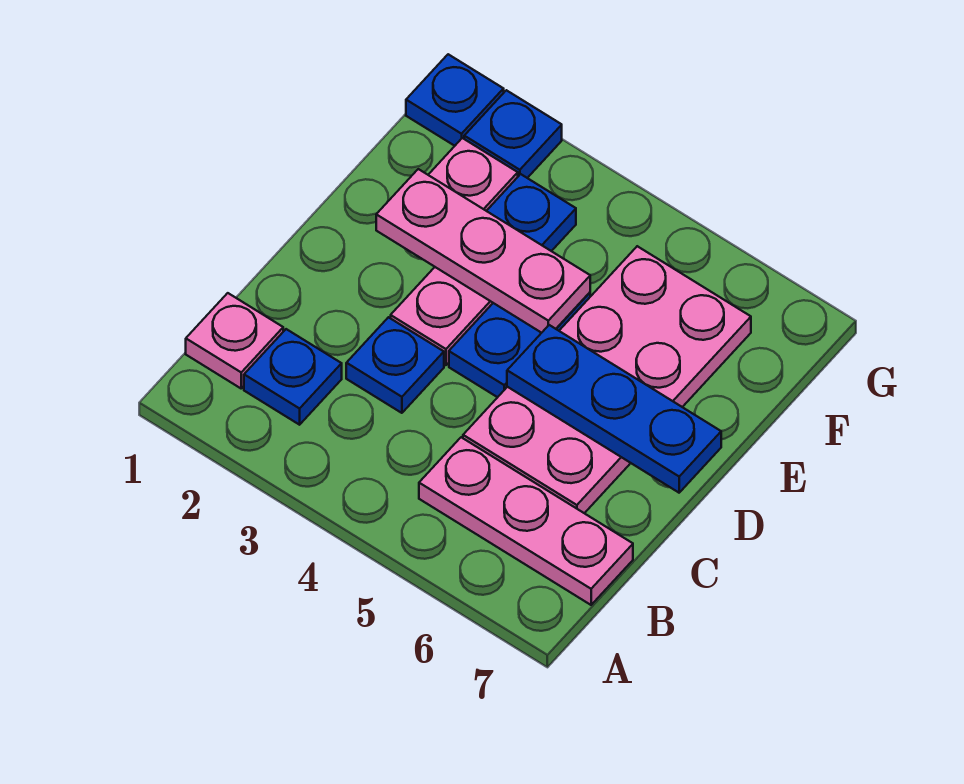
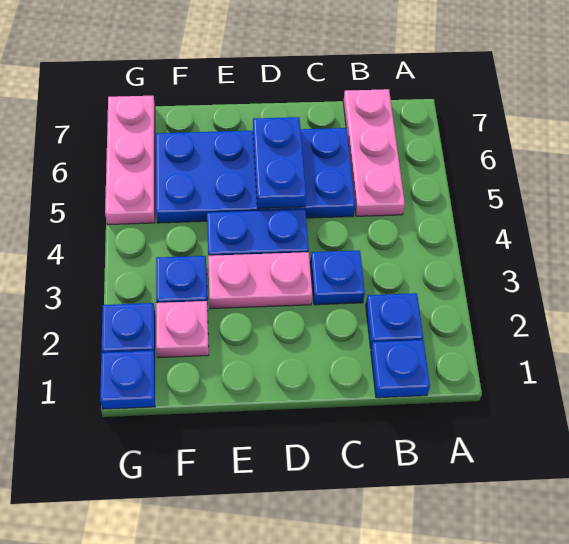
pink plate B1 level 1 -> blue plate B1 level 1
pink plate C5:F6 level 1 -> blue plate C5:F6 level 1
blue plate D5:D7 level 2 -> blue plate D5:D6 level 2
pink plate E2:E4 level 2 -> pink plate G5:G7 level 1

